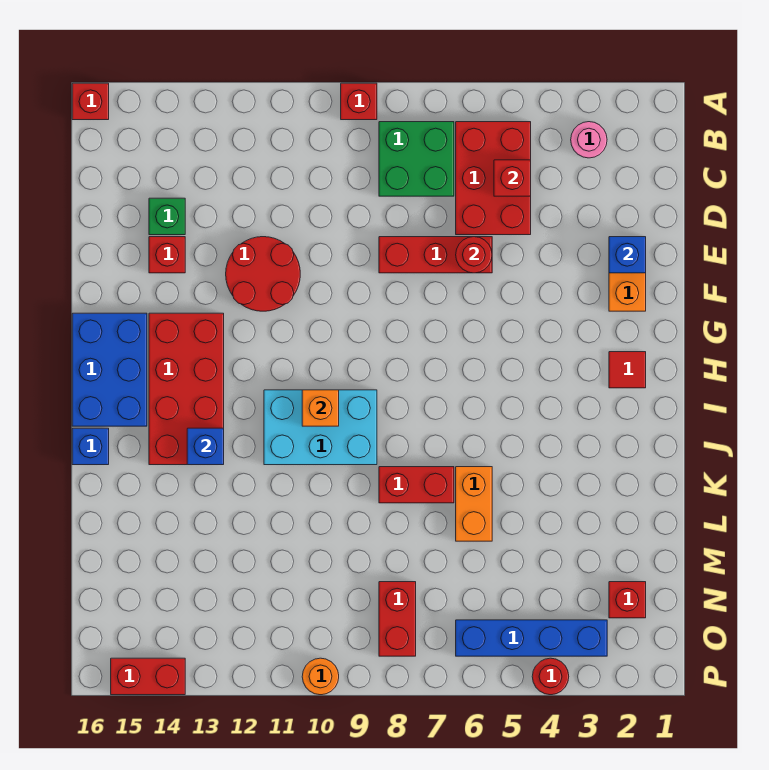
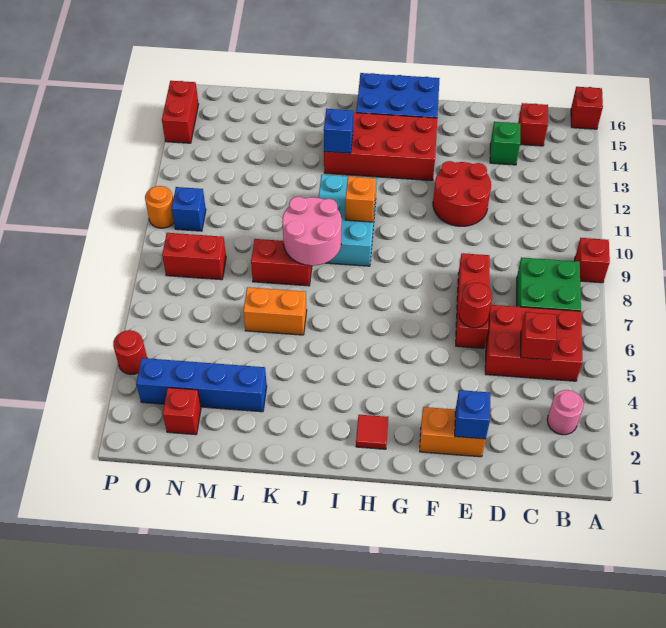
red brick E14 level 1 -> red brick C15 level 1
none -> pink round brick J8:K9 level 2
blue brick J16 level 1 -> blue brick O10 level 1
red brick K7:K8 level 1 -> red brick K8:L8 level 1
blue brick O3:O6 level 1 -> blue brick L3:O3 level 1

